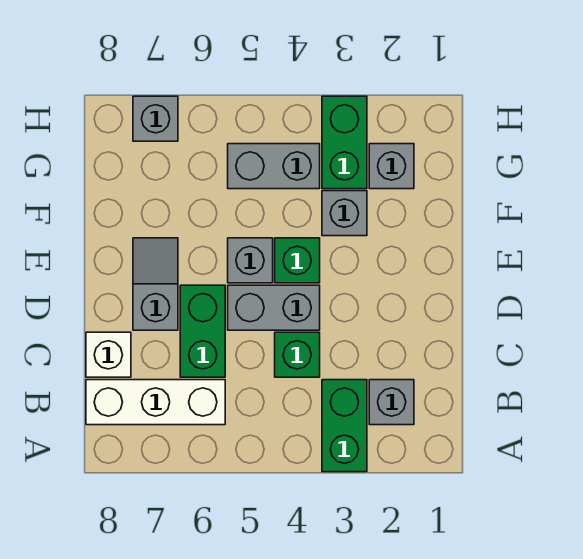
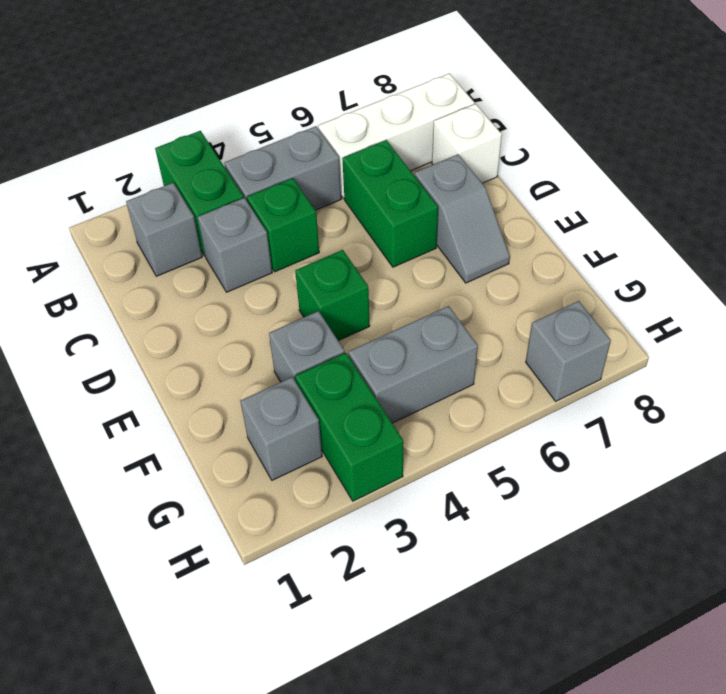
grey brick D4:D5 level 1 -> grey brick B4:B5 level 1
grey brick E5 level 1 -> grey brick C3 level 1

